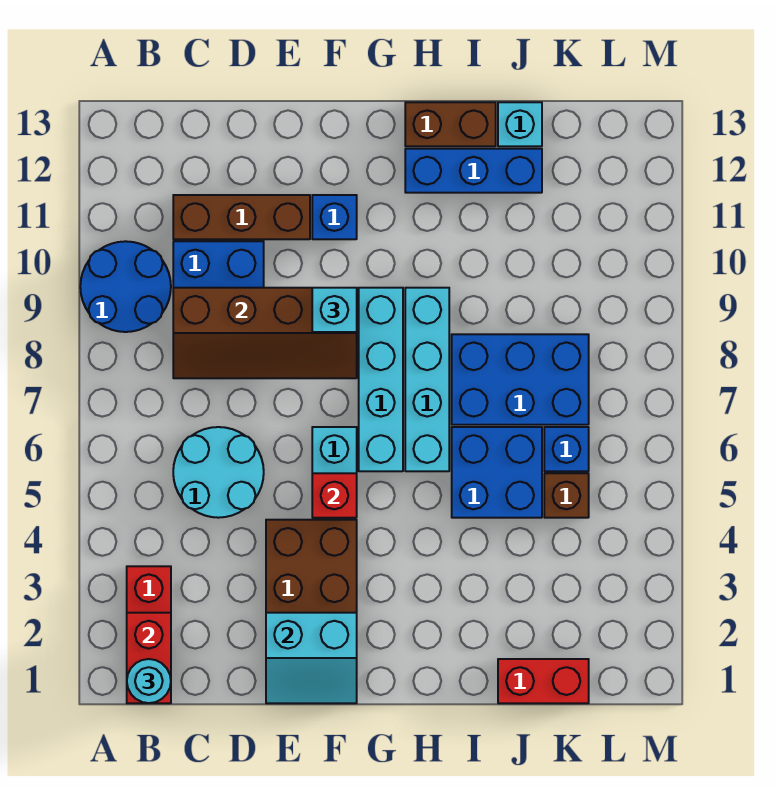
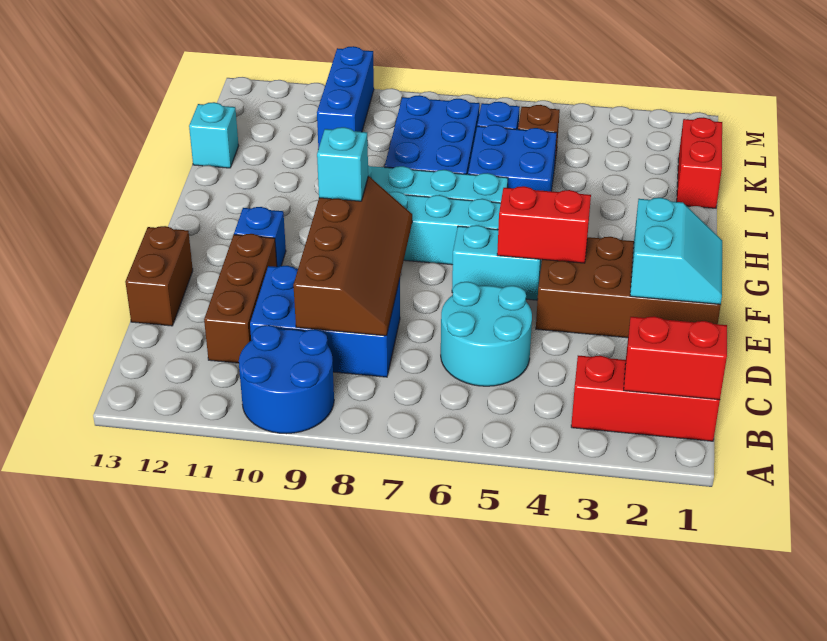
cyan round brick B1 level 3 -> none
red brick F5 level 2 -> red brick F4:F5 level 2
blue brick H12:J12 level 1 -> blue brick K10:M10 level 1
brown brick H13:I13 level 1 -> brown brick D13:E13 level 1

